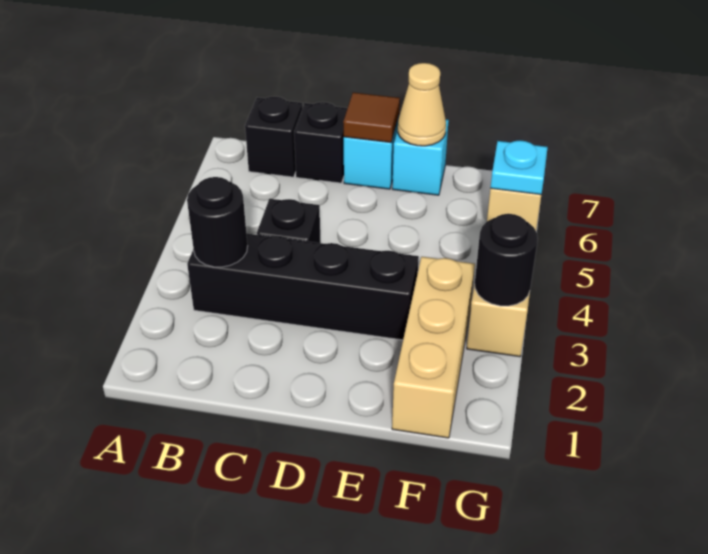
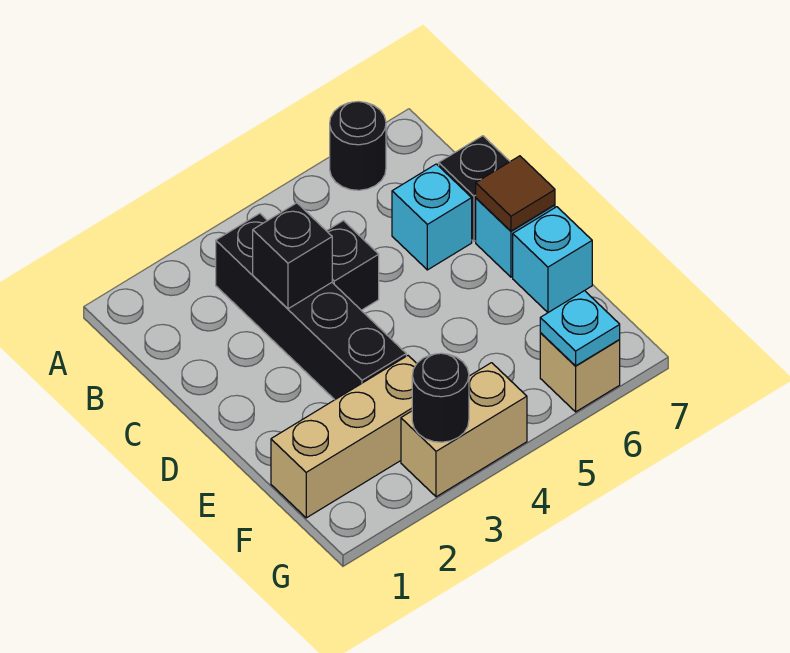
black round brick B3 level 2 -> black round brick A6 level 1
black brick B7 level 1 -> black brick C3 level 2
none -> cyan brick C6 level 1
tan cone E7 level 2 -> none

